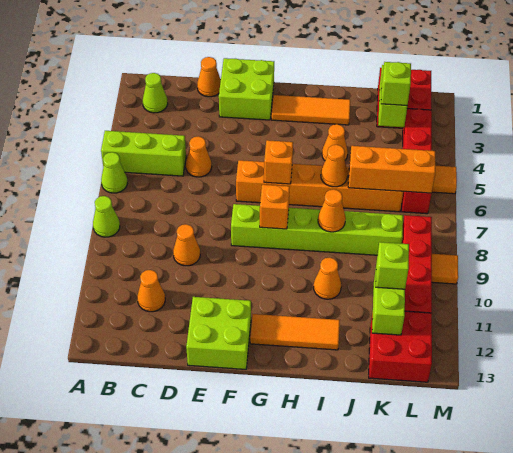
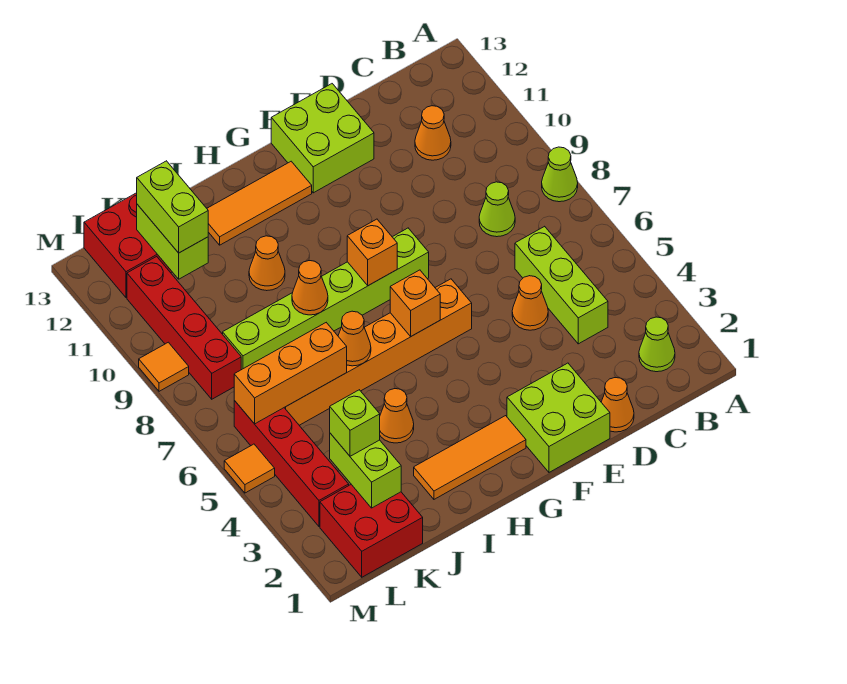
lime brick A5:C5 level 1 -> lime brick C4:C6 level 1
lime cone A6 level 1 -> lime cone C8 level 1
orange cone D9 level 1 -> none
lime brick K11 level 3 -> lime brick K11:K12 level 3

